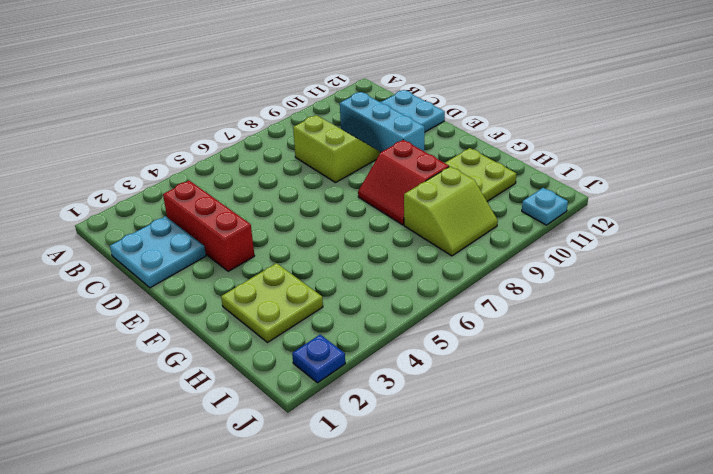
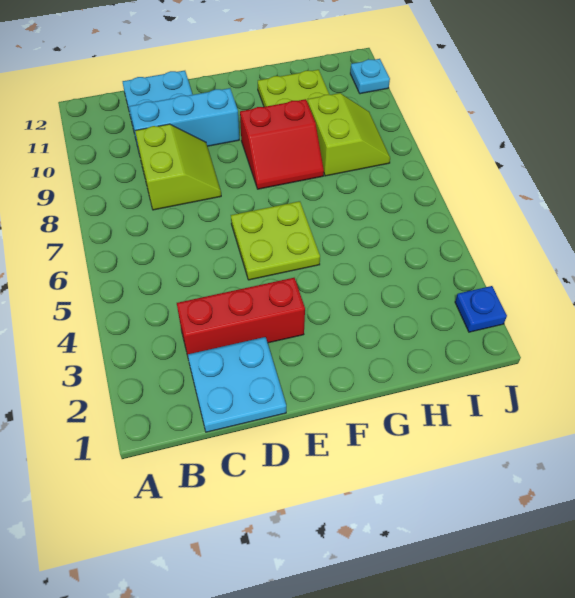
lime slope C8:D9 level 1 top 8 -> lime slope C8:D9 level 1 top C
lime plate G2:H3 level 1 -> lime plate E5:F6 level 1

